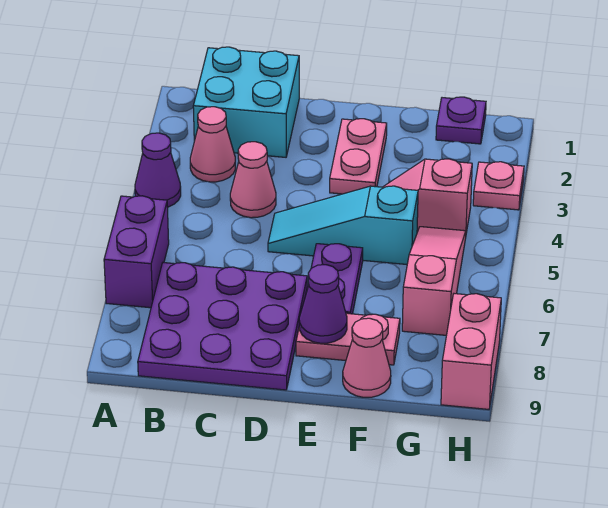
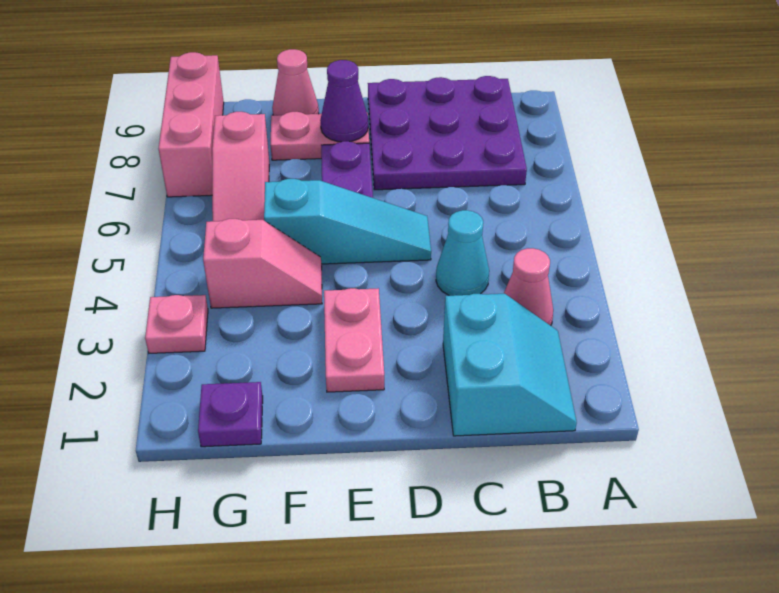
purple cone A4 level 1 -> none
purple brick A6:A7 level 1 -> none
cyan brick B1:C2 level 1 -> cyan slope B1:C2 level 1 top C
pink cone C4 level 1 -> cyan cone C4 level 1
pink brick H8:H9 level 1 -> pink brick H7:H9 level 1

